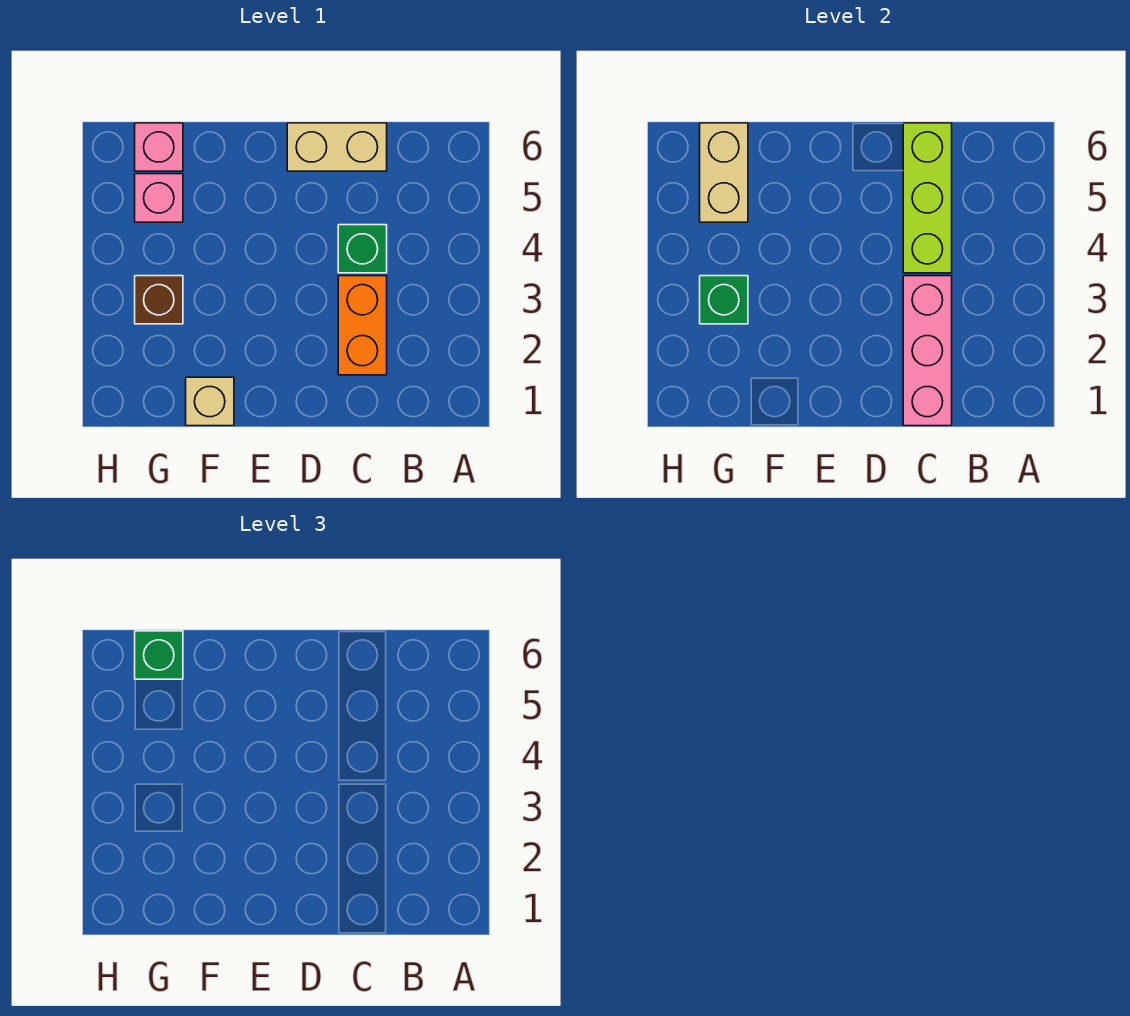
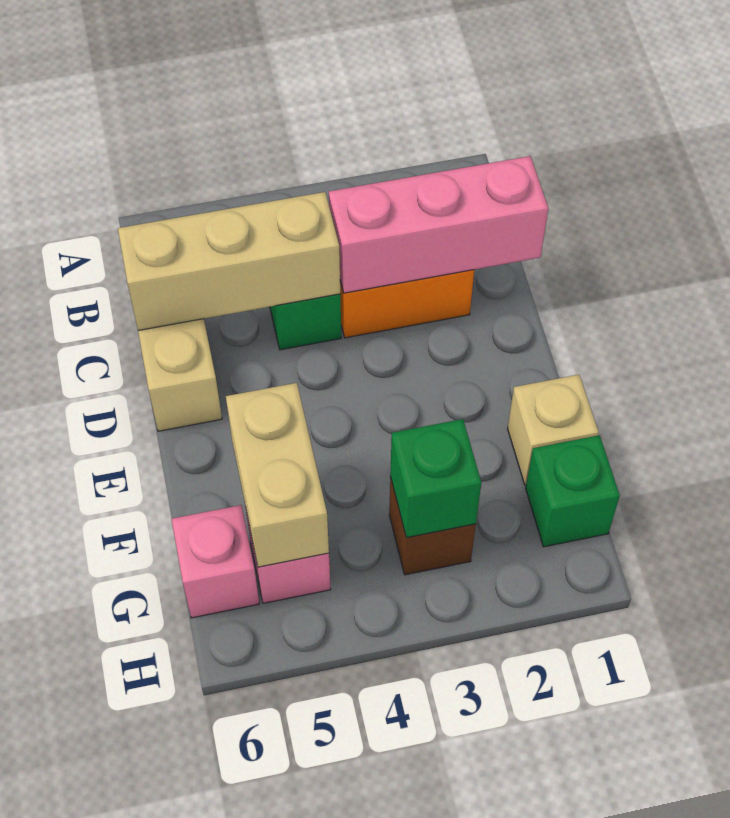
lime brick C4:C6 level 2 -> tan brick C4:C6 level 2
tan brick G5:G6 level 2 -> tan brick F5:G5 level 2
green brick G6 level 3 -> green brick G1 level 1

